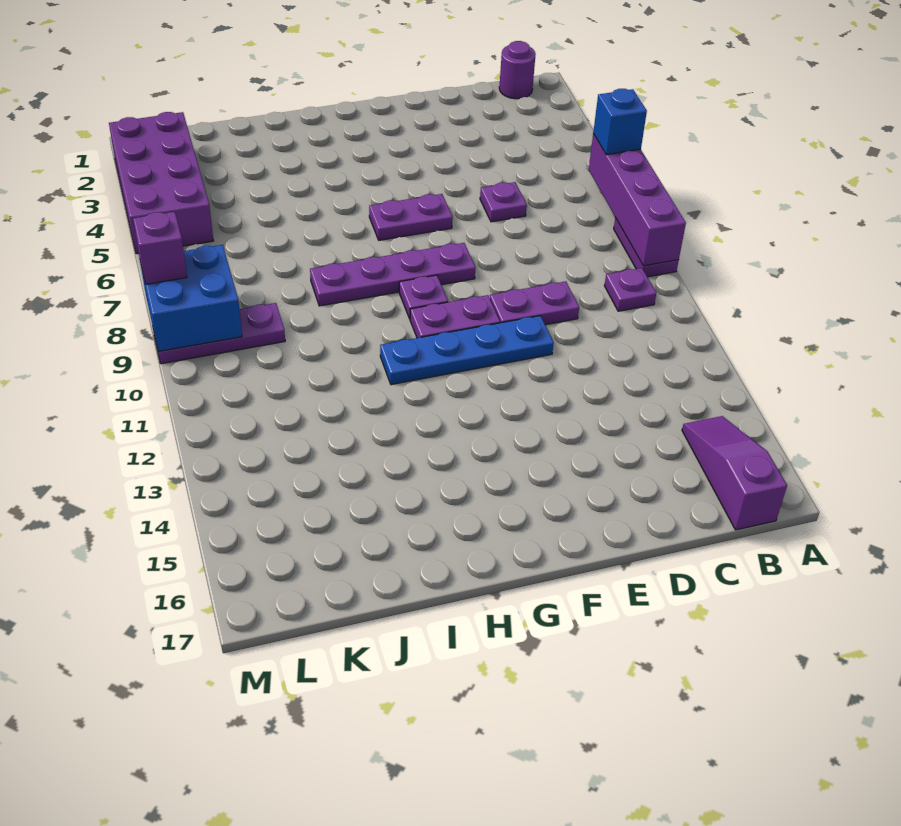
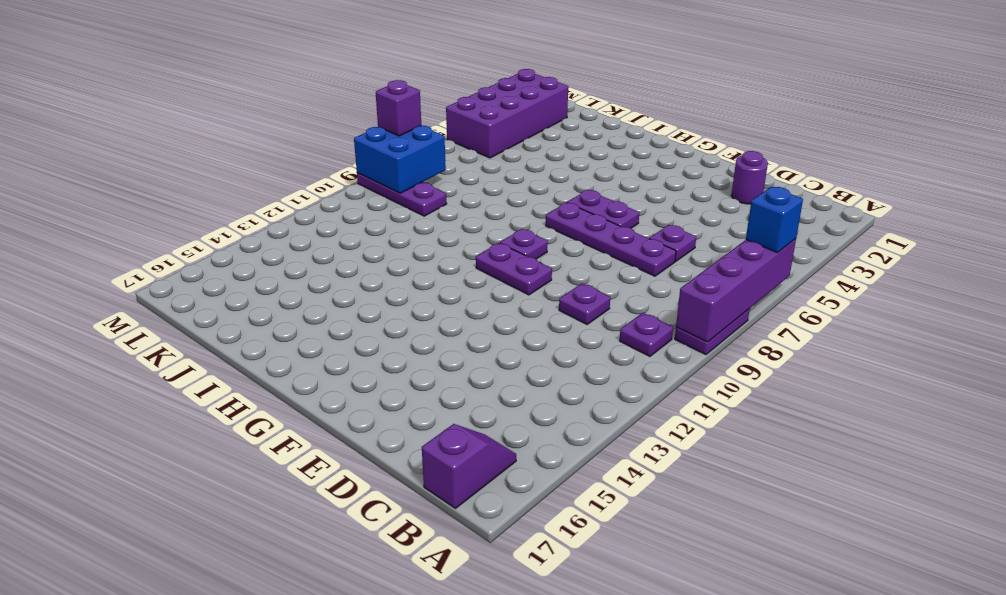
purple round brick B1 level 1 -> purple round brick D2 level 1
purple slope B15:B17 level 1 top 17 -> purple slope B16:B17 level 1 top 17
purple plate D10:E10 level 1 -> purple plate D10 level 1
blue plate E11:H11 level 1 -> none
purple plate F8:I8 level 1 -> purple plate D7:G7 level 1

